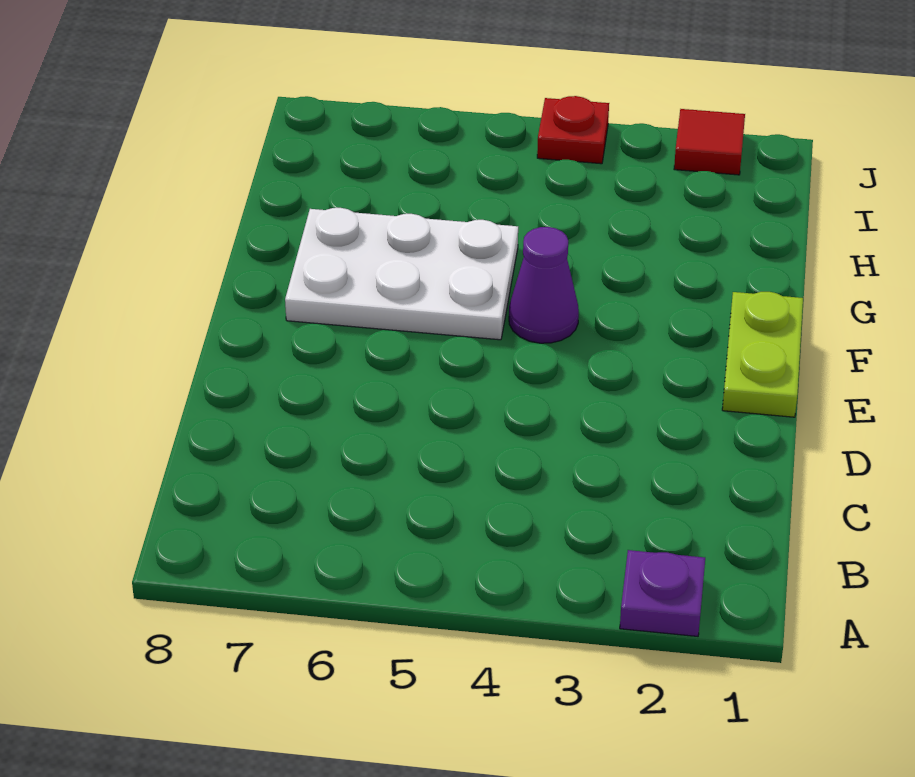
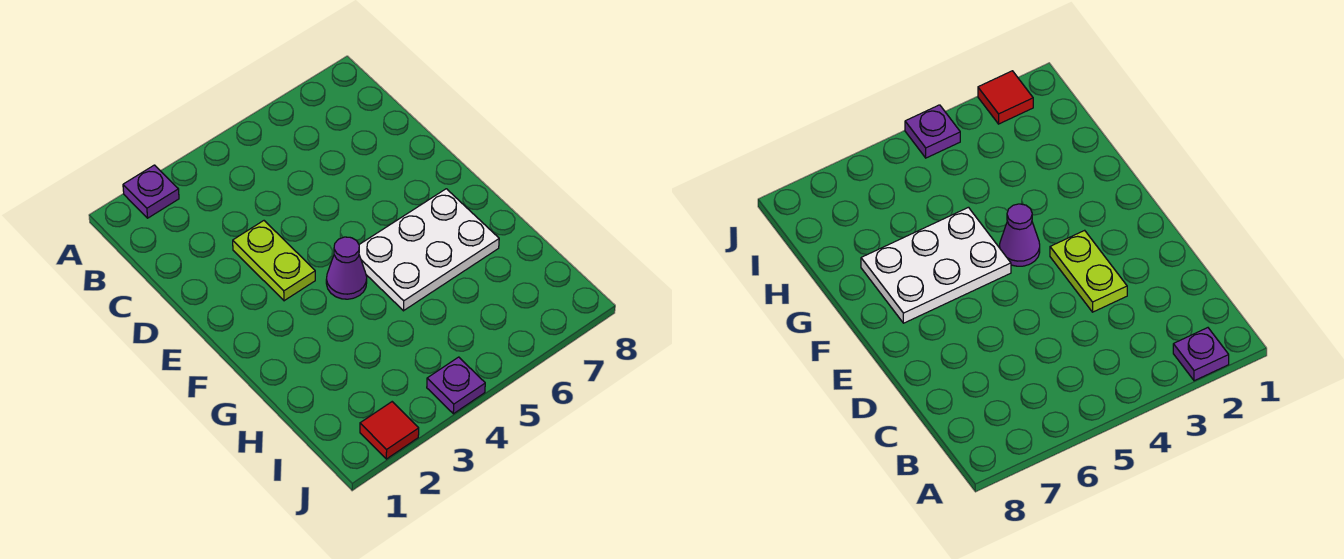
lime plate E1:F1 level 1 -> lime plate D3:E3 level 1
red plate J4 level 1 -> purple plate J4 level 1

